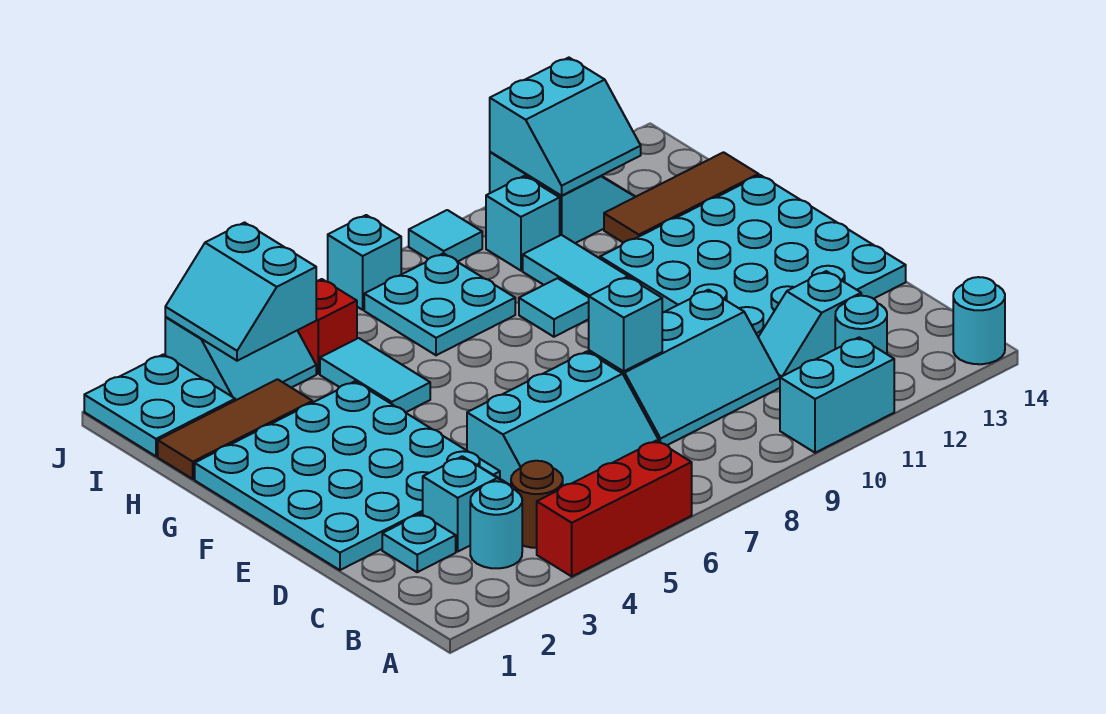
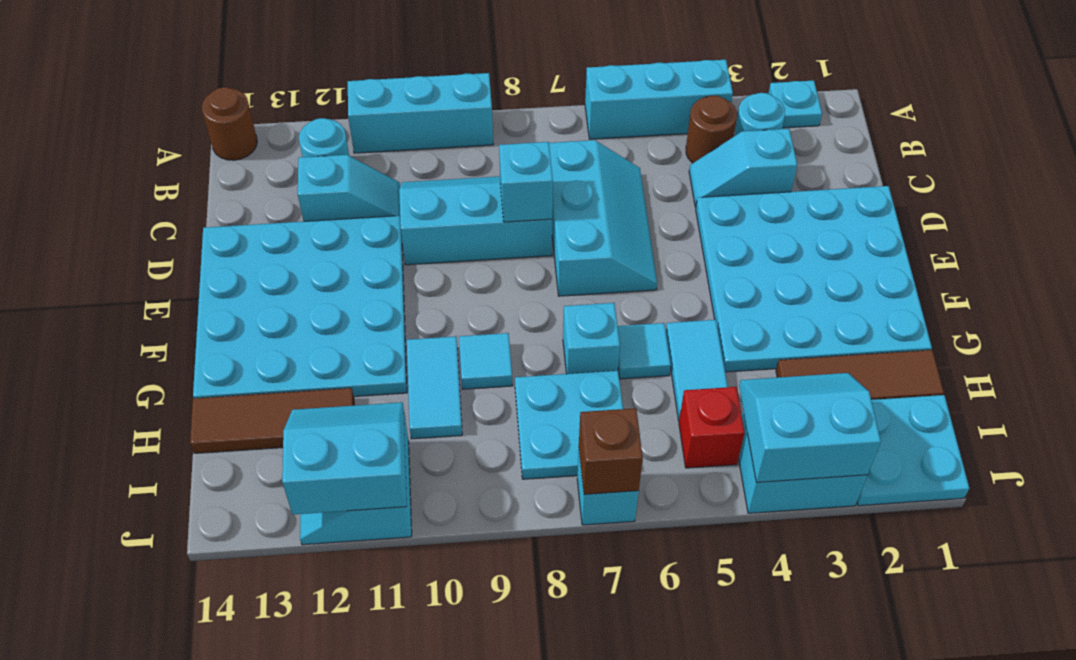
red brick A4:A6 level 1 -> cyan brick A4:A6 level 1
cyan brick A10:A11 level 1 -> cyan brick A9:A11 level 1
cyan round brick A14 level 1 -> brown round brick A14 level 1
cyan plate C2 level 1 -> cyan plate A2 level 1
cyan slope C5:D7 level 1 top D -> cyan slope C6:E7 level 1 top 7
cyan slope I3:J4 level 2 top 4 -> cyan slope I3:J4 level 2 top J
cyan brick I10 level 1 -> cyan brick G7 level 1
none -> brown brick J7 level 2
cyan tile J9 level 1 -> cyan tile G6 level 1

